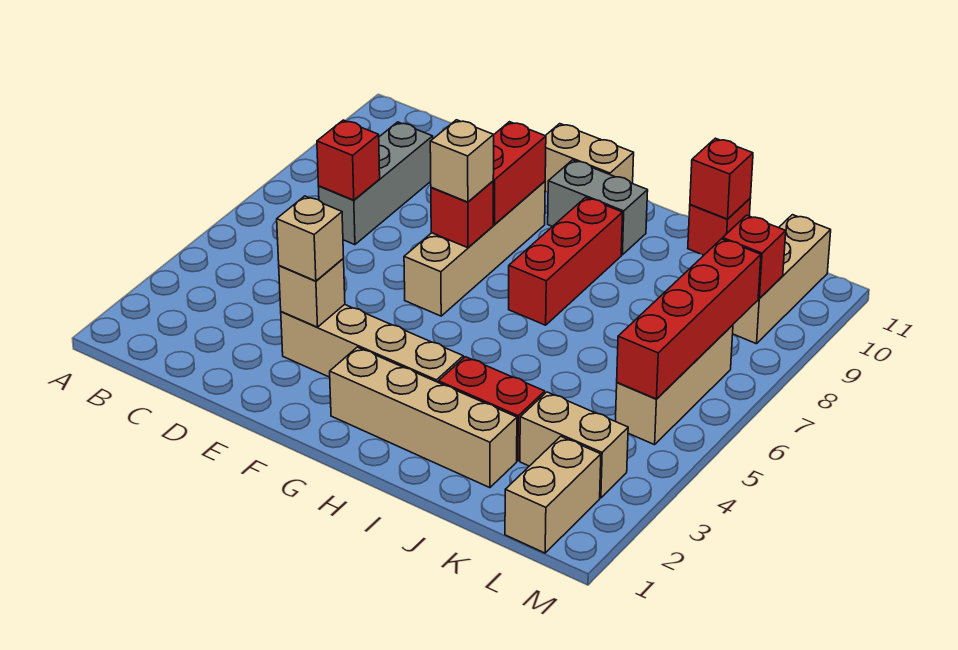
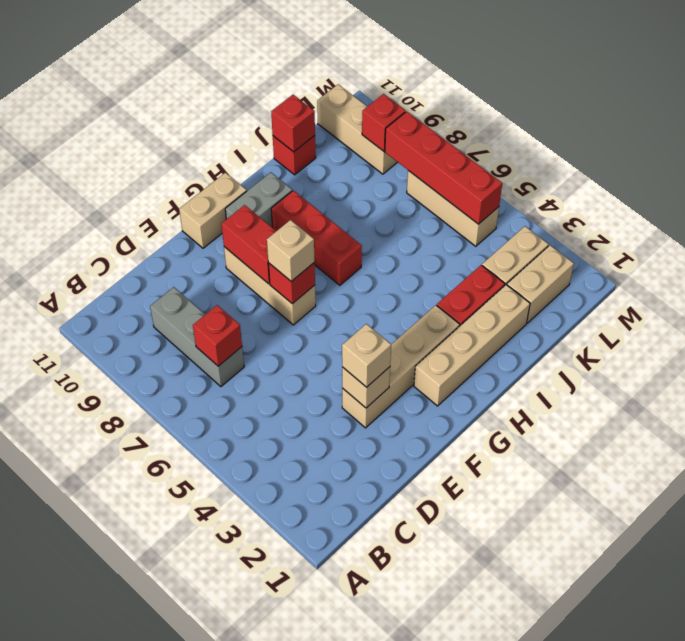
tan brick F6:F9 level 1 -> tan brick F7:F9 level 1
tan brick L1:L2 level 1 -> tan brick K2:L2 level 1

